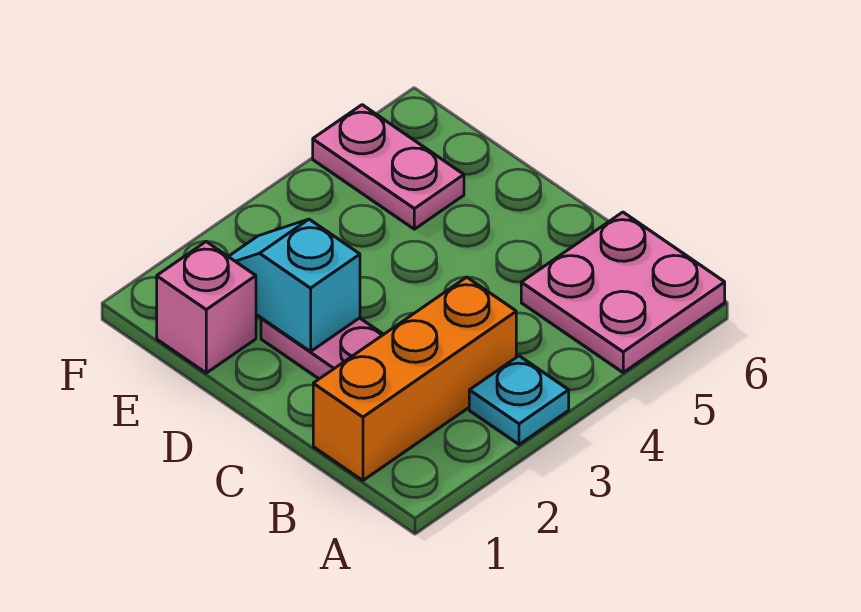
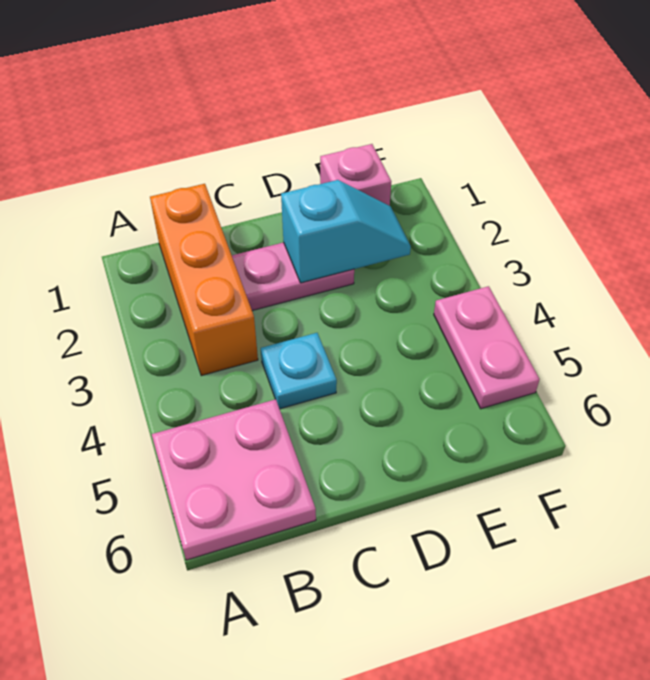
cyan plate A3 level 1 -> cyan plate C4 level 1
pink plate E5:F5 level 1 -> pink plate F4:F5 level 1

